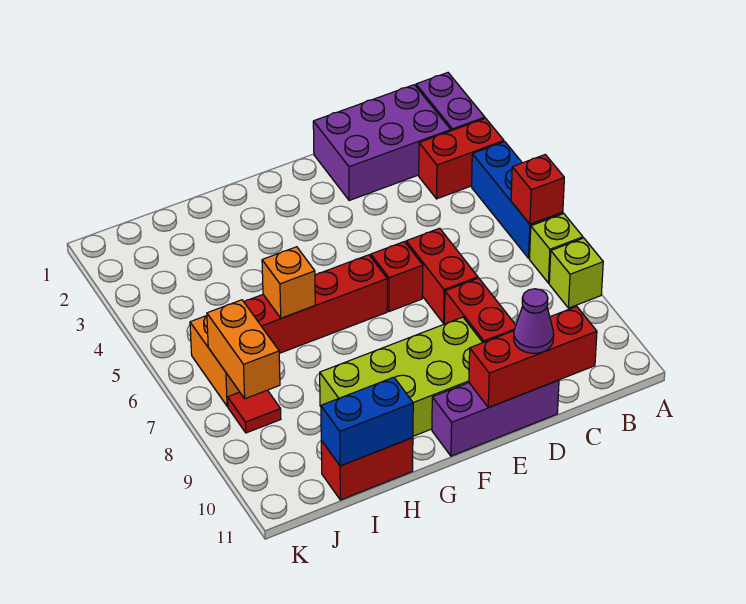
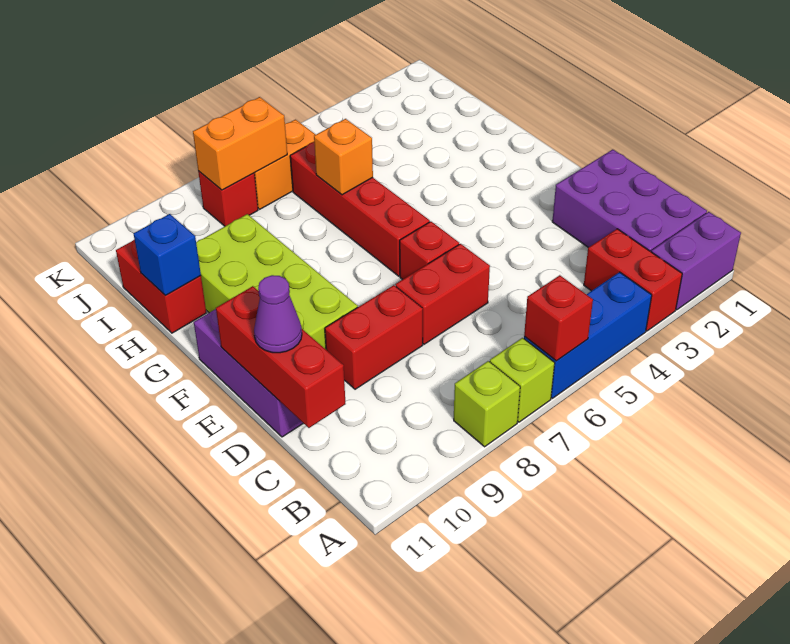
blue brick H11:I11 level 2 -> blue brick H11 level 2
red tile J8 level 1 -> red brick J8 level 1

